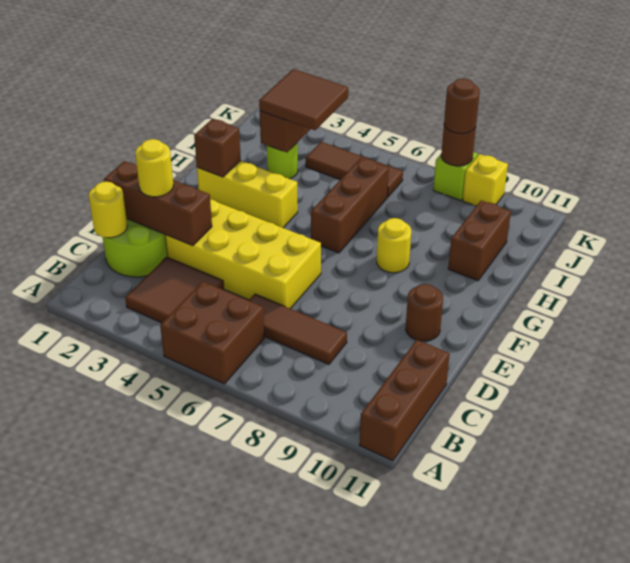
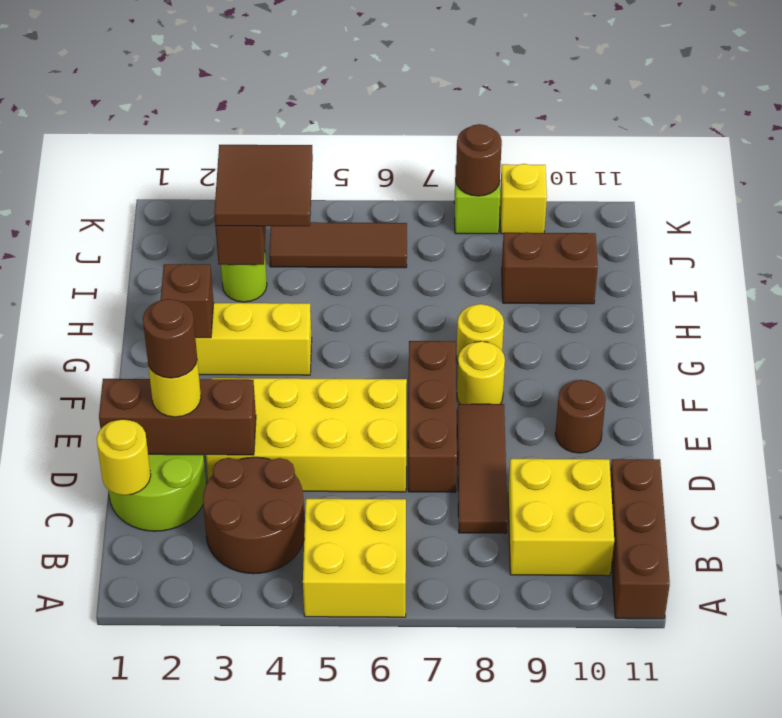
brown brick A5:B6 level 1 -> yellow brick A5:B6 level 1
brown tile B3:C4 level 1 -> brown round brick B3:C4 level 1
none -> yellow brick B9:C10 level 1
brown tile C6:C8 level 1 -> brown tile C8:E8 level 1
none -> yellow round brick F8 level 1
brown brick G6:I6 level 1 -> brown brick D7:F7 level 1
brown brick H10:I10 level 1 -> brown brick I9:I10 level 1
brown round brick K8 level 3 -> brown round brick D2 level 4

